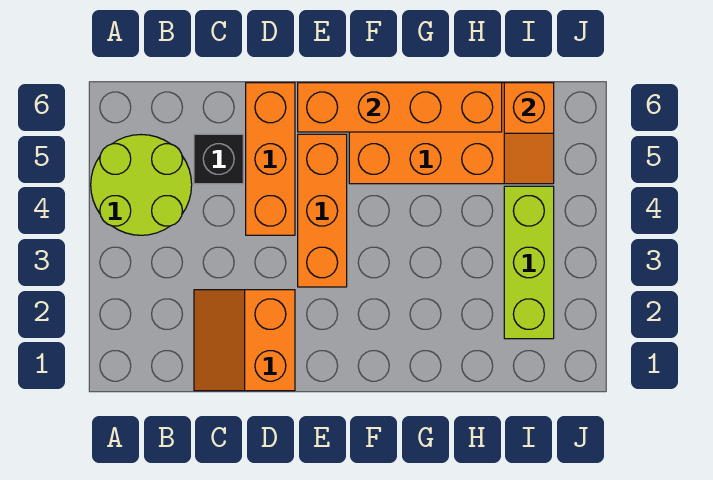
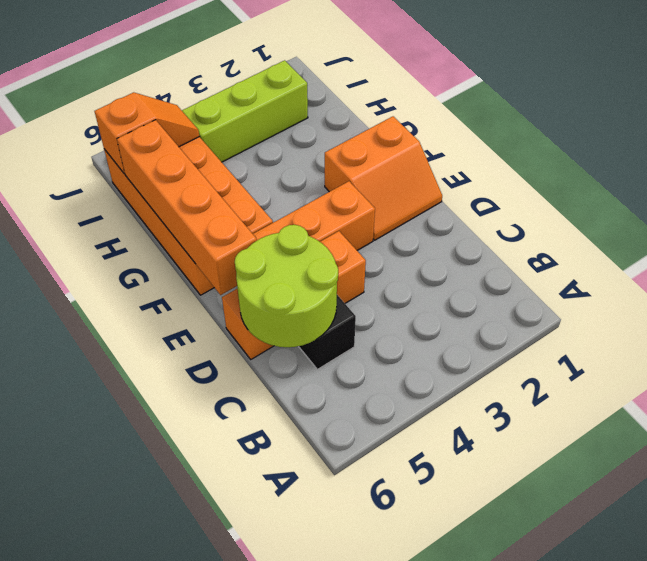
lime round brick A4:B5 level 1 -> lime round brick C5:D6 level 2
orange slope C1:D2 level 1 top D -> orange slope E1:F2 level 1 top F

